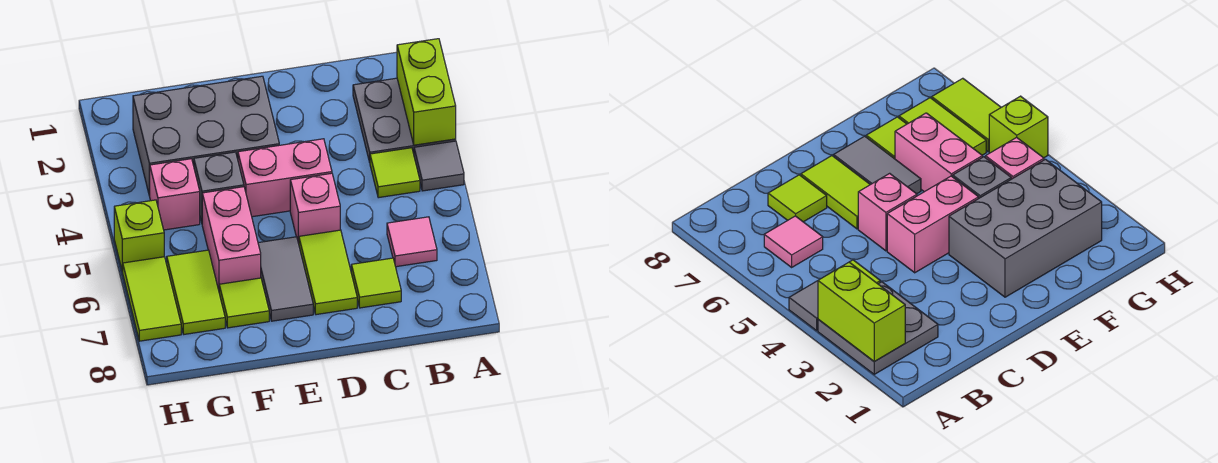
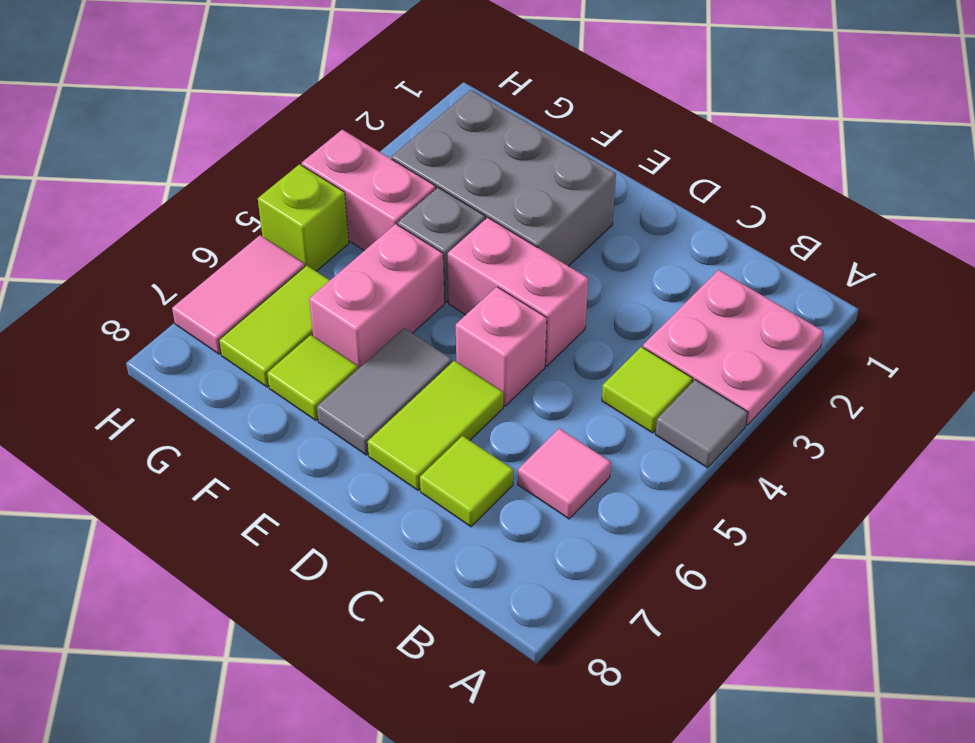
grey plate A2:B3 level 1 -> pink plate A2:B3 level 1
lime brick A2:A3 level 2 -> none
pink brick G4 level 1 -> pink brick G4:H4 level 1
lime tile H6:H7 level 1 -> pink tile H6:H7 level 1

